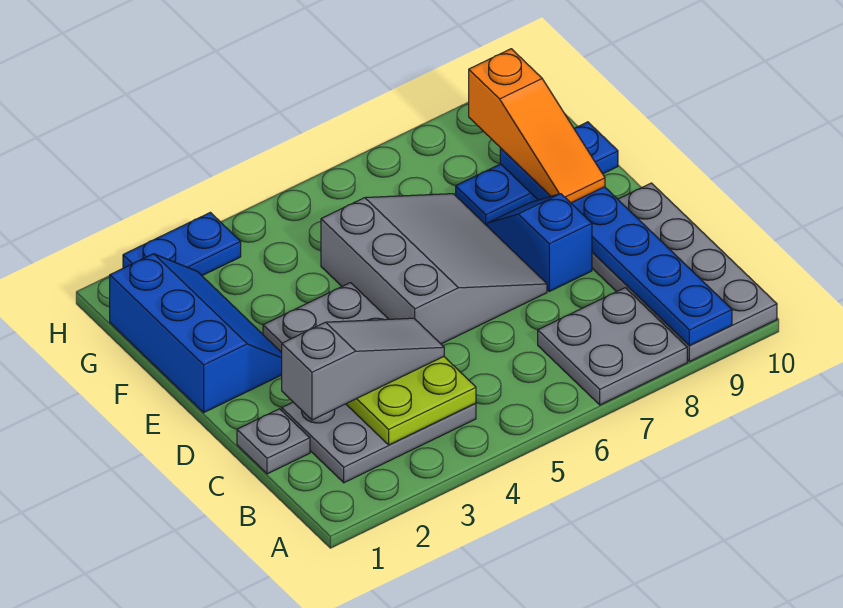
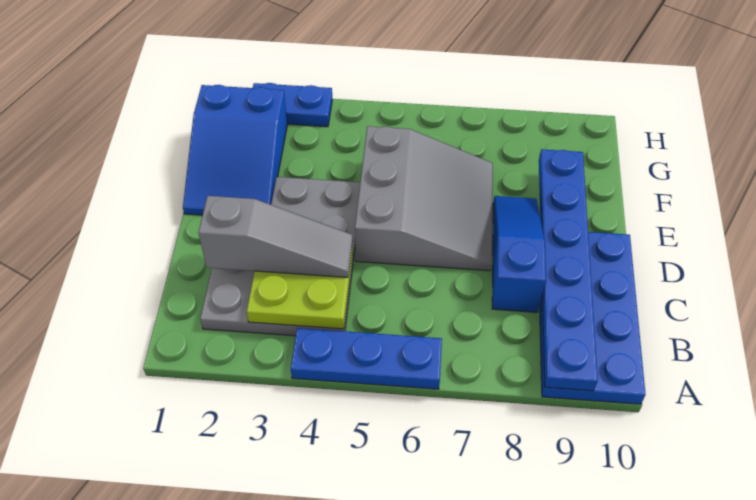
grey plate A7:B8 level 1 -> none
grey plate A9:D10 level 1 -> blue plate A9:D10 level 1
grey plate C1 level 1 -> none
blue slope D8:E8 level 1 top D -> blue slope C8:E8 level 1 top C
blue slope E1:G2 level 1 top 1 -> blue slope E1:G2 level 1 top G
orange slope E9:G9 level 3 top G -> none
blue plate F8:F10 level 1 -> blue plate A4:A6 level 1

